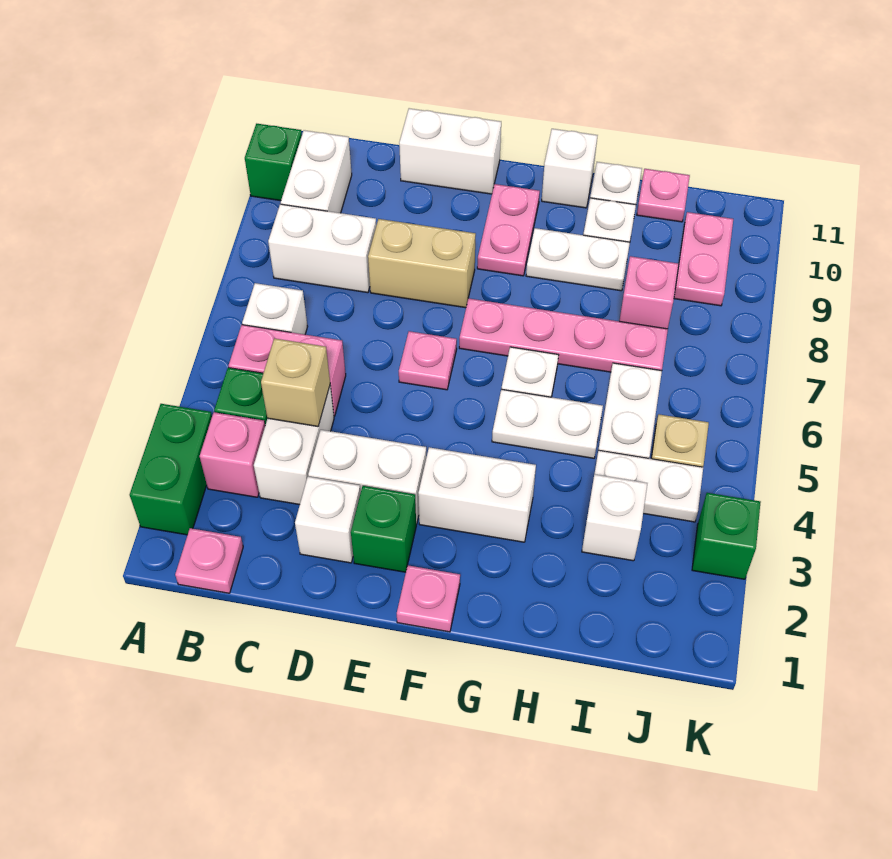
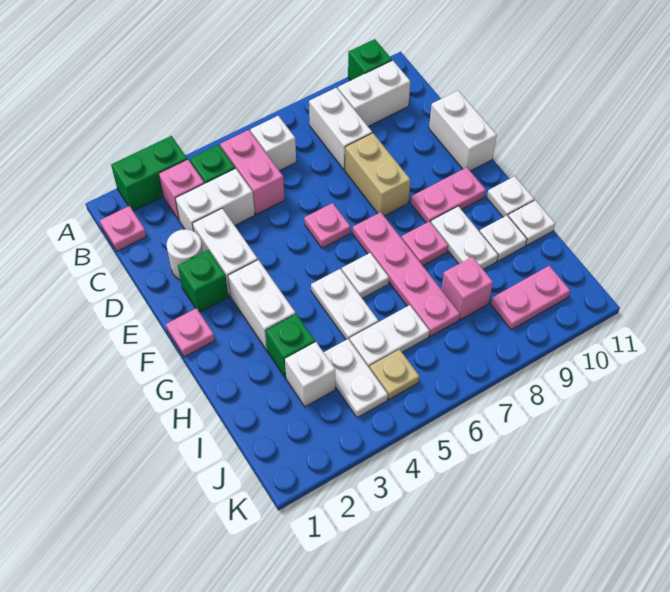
tan brick C4 level 2 -> none
white brick D2 level 1 -> white round brick D2 level 1
white brick G11 level 1 -> white plate G11 level 1
pink plate I11 level 1 -> pink plate G8 level 1
green brick K3 level 1 -> green brick H3 level 1

